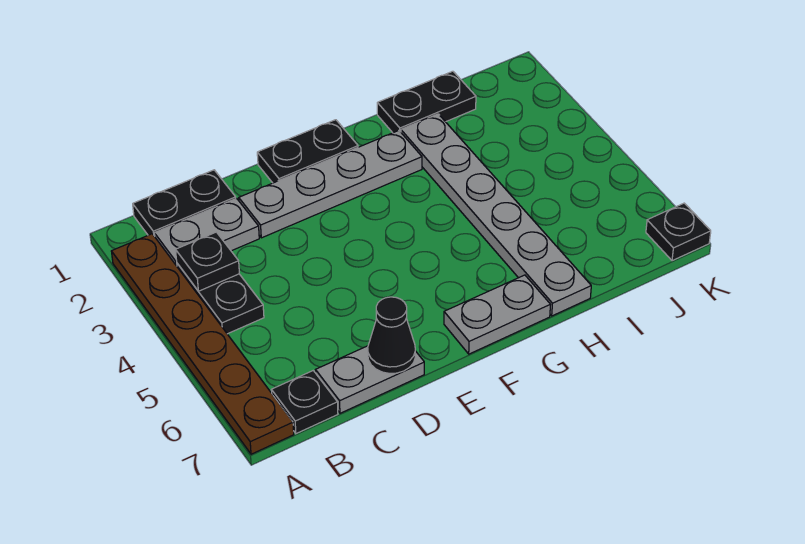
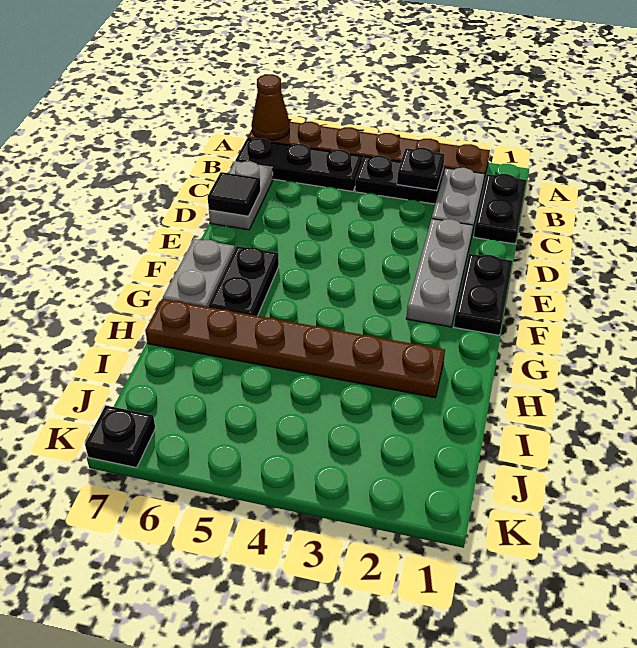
none -> brown cone A7 level 2
black plate B7 level 1 -> black plate B5:B7 level 1
grey plate D2:G2 level 1 -> grey plate D2:F2 level 1
black cone D7 level 2 -> black tile D7 level 2
black plate H1:I1 level 1 -> black plate F6:G6 level 1
grey plate H2:H7 level 1 -> brown plate H2:H7 level 1

